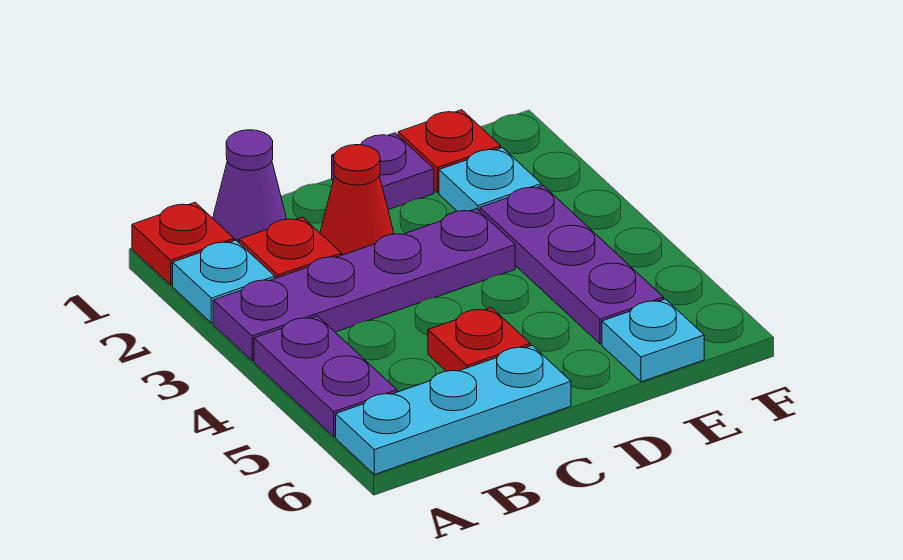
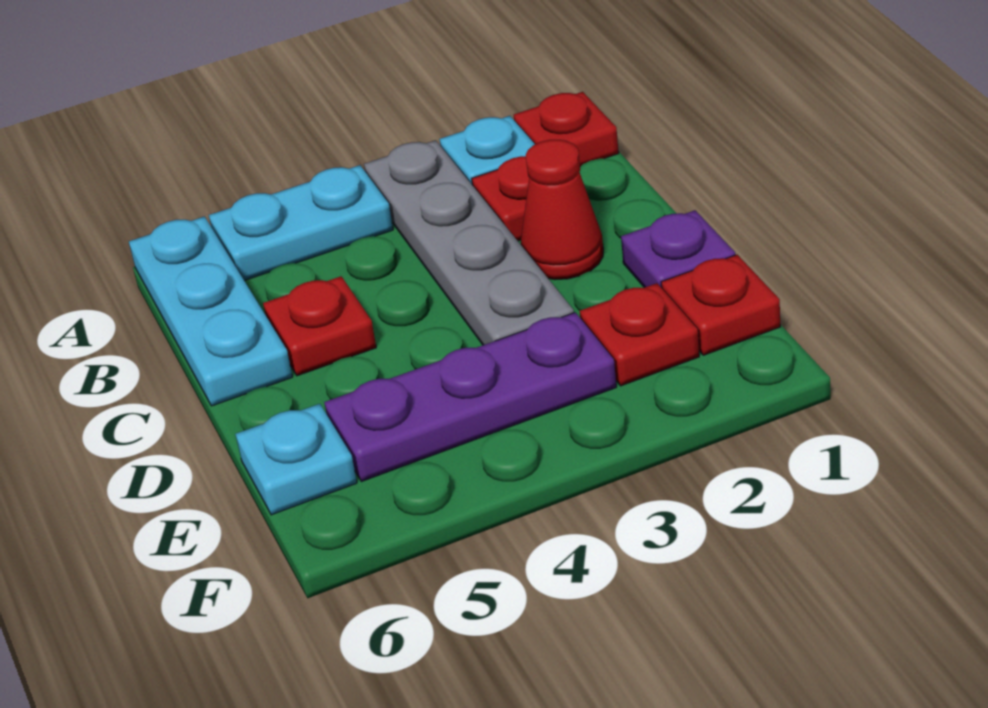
purple plate A3:D3 level 1 -> grey plate A3:D3 level 1
purple plate A4:A5 level 1 -> cyan plate A4:A5 level 1
purple cone B1 level 1 -> none
cyan plate E2 level 1 -> red plate E2 level 1

